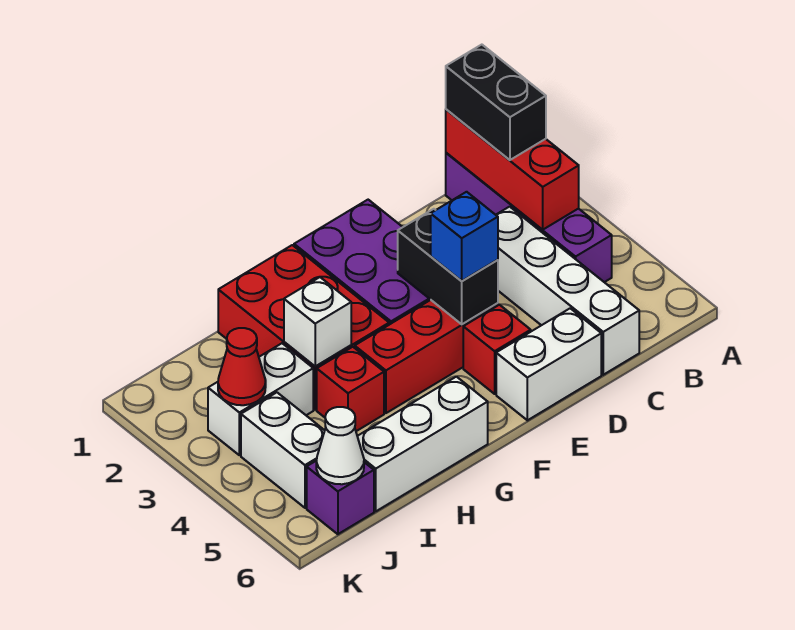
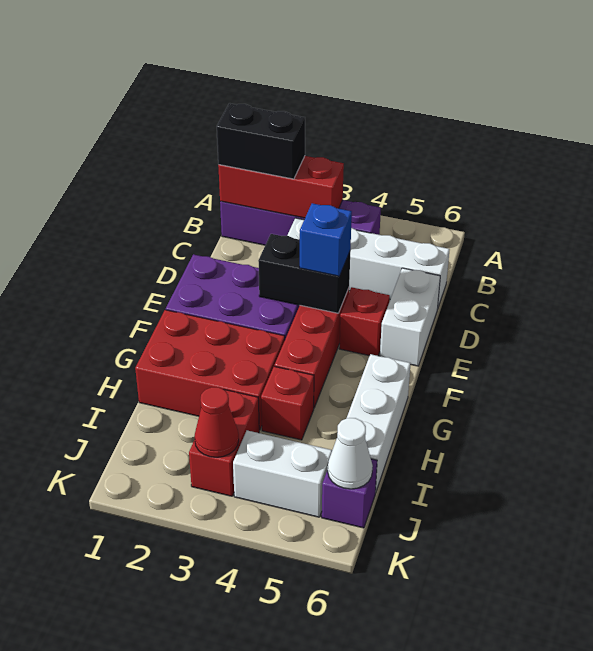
white brick H3 level 2 -> none
white brick I3:J3 level 1 -> red brick I3:J3 level 1

